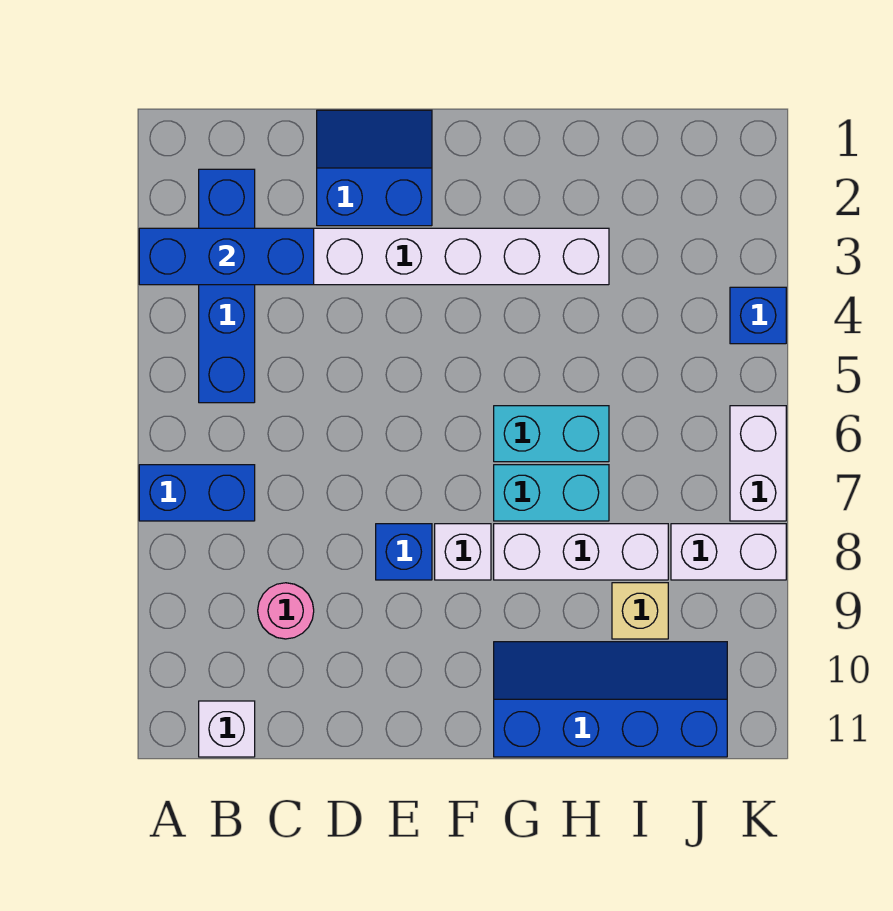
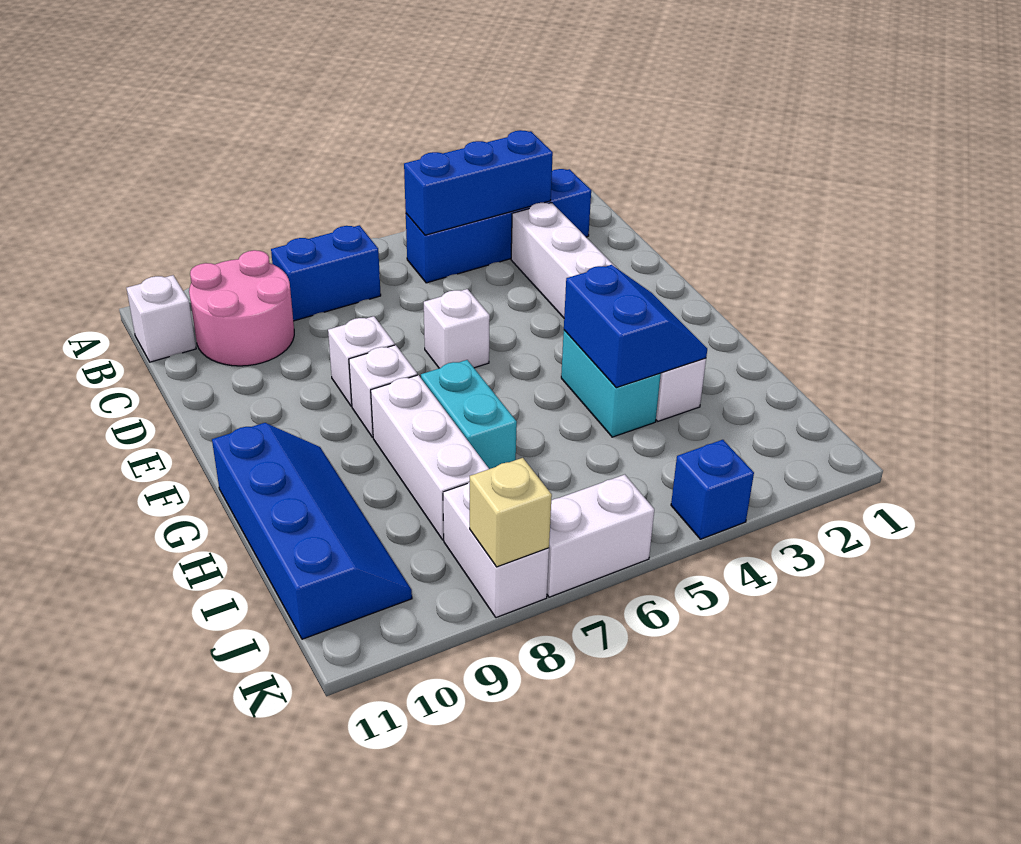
blue brick A3:C3 level 2 -> blue brick B3:B5 level 2
blue brick A7:B7 level 1 -> blue brick B7:B8 level 1
pink round brick C9 level 1 -> pink round brick B9:C10 level 1
blue slope D1:E2 level 1 top 2 -> blue slope G3:H4 level 2 top 4
none -> white brick E6 level 1
blue brick E8 level 1 -> white brick E8 level 1
cyan brick G6:H6 level 1 -> cyan brick G4:H4 level 1
tan brick I9 level 1 -> tan brick K8 level 2

